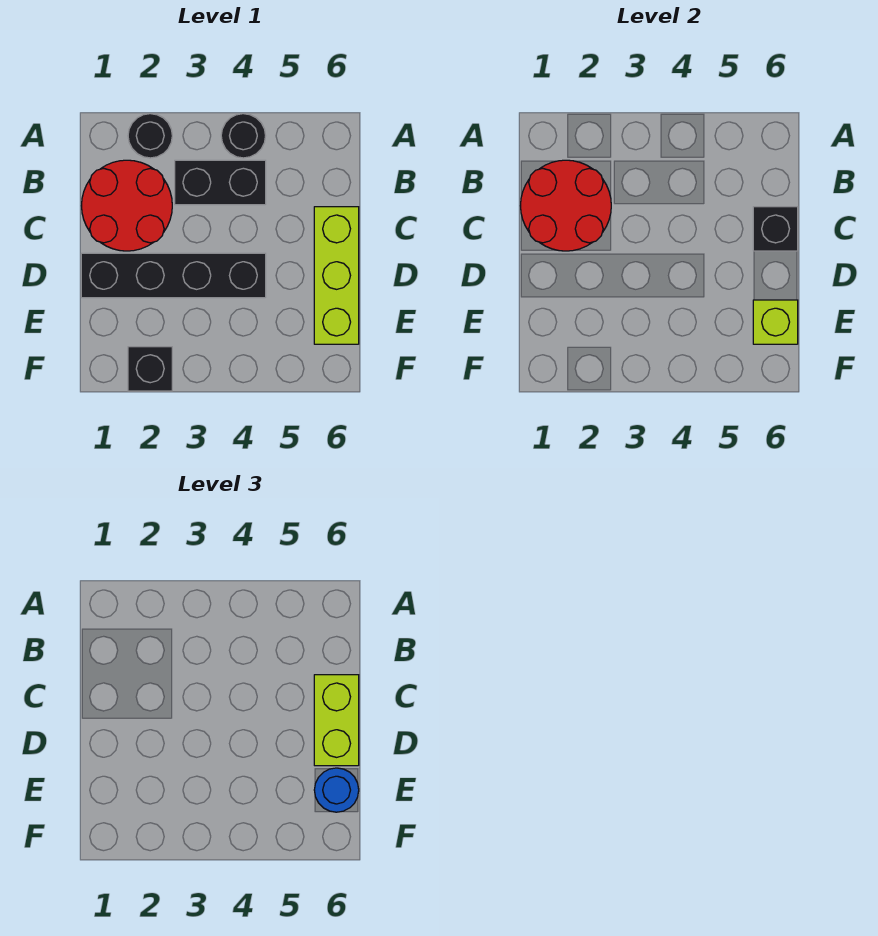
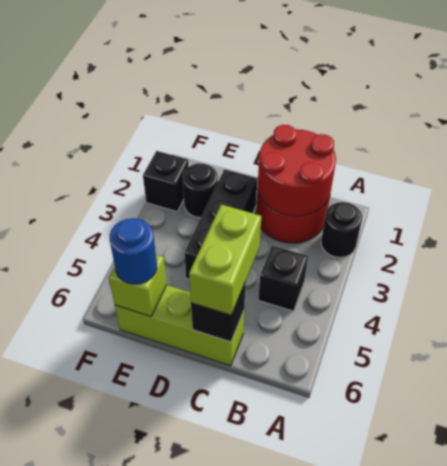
black round brick A4 level 1 -> black round brick E2 level 1
black brick B3:B4 level 1 -> black brick B4 level 1
lime brick C6:D6 level 3 -> lime brick C5:C6 level 3
black brick D1:D4 level 1 -> black brick D2:D4 level 1

